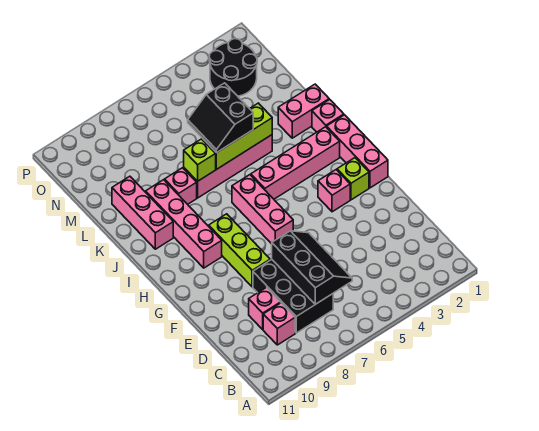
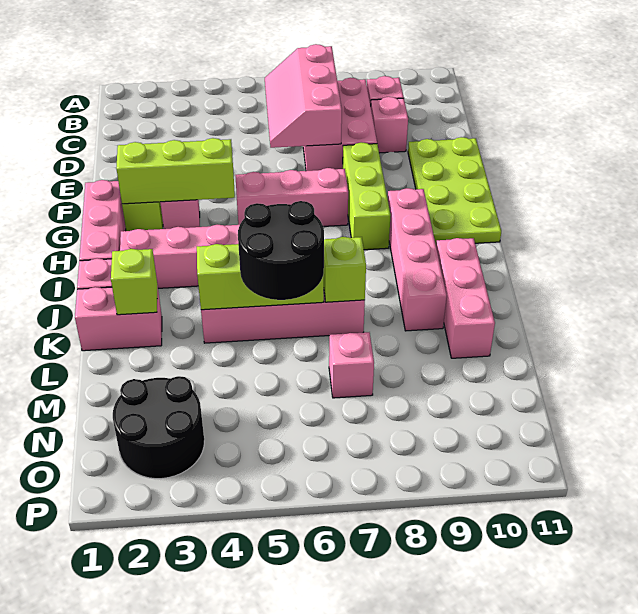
black slope C6:E7 level 2 top 7 -> pink slope C6:E7 level 2 top 7
black brick C7:E8 level 1 -> pink brick C7:E8 level 1
none -> lime plate E10:H11 level 1
none -> lime brick G2:G4 level 2
pink brick G6:I6 level 1 -> pink brick G5:G7 level 1
none -> lime brick K2 level 2
black slope K5:L6 level 3 top 5 -> black round brick K5:L6 level 3
pink brick K8 level 1 -> pink brick M7 level 1

